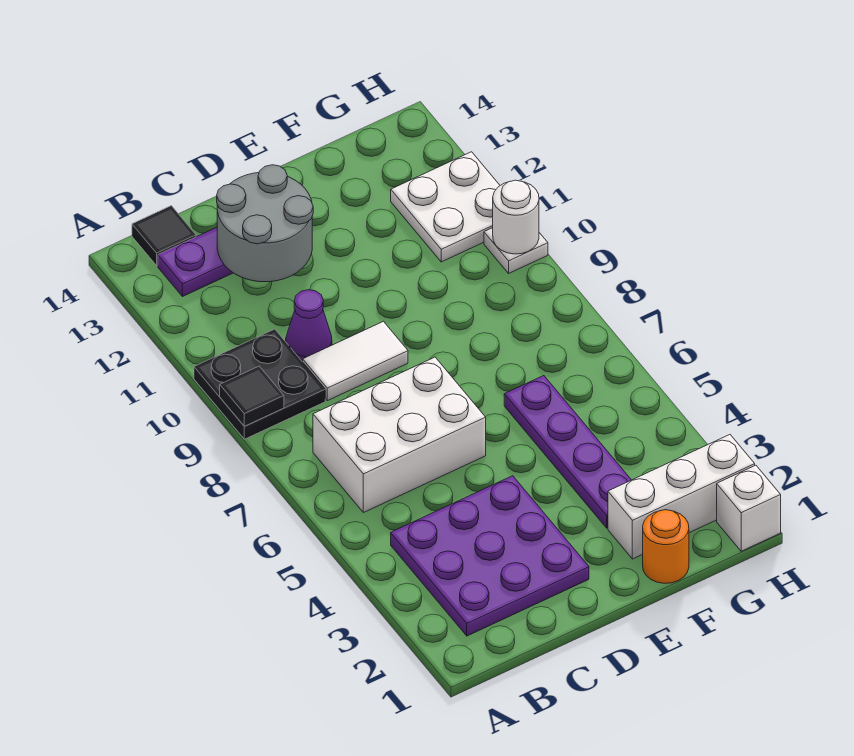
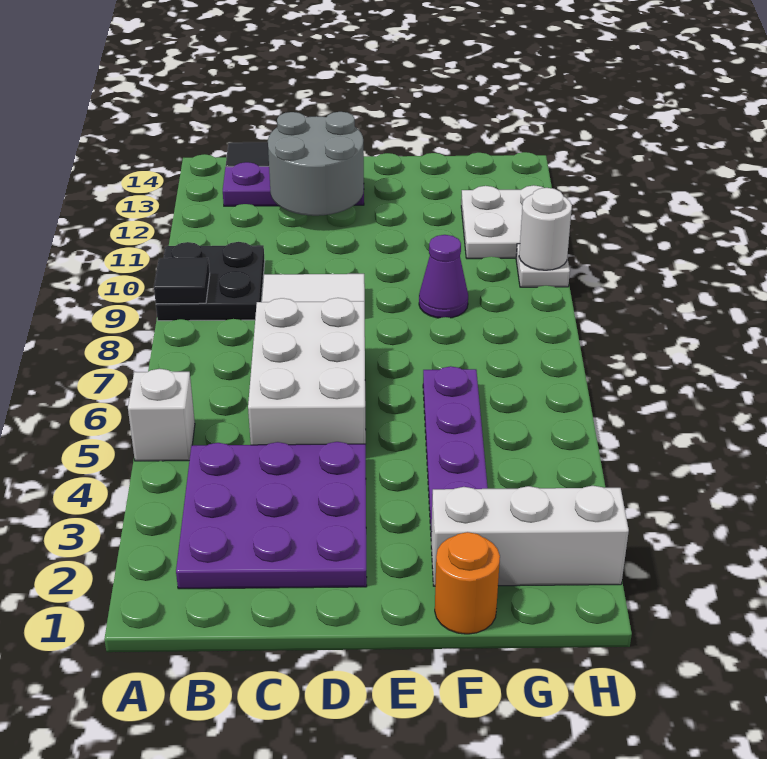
white brick B6:D7 level 1 -> white brick C5:D7 level 1
purple cone C10 level 1 -> purple cone F9 level 1
white brick H1 level 1 -> white brick A5 level 1

